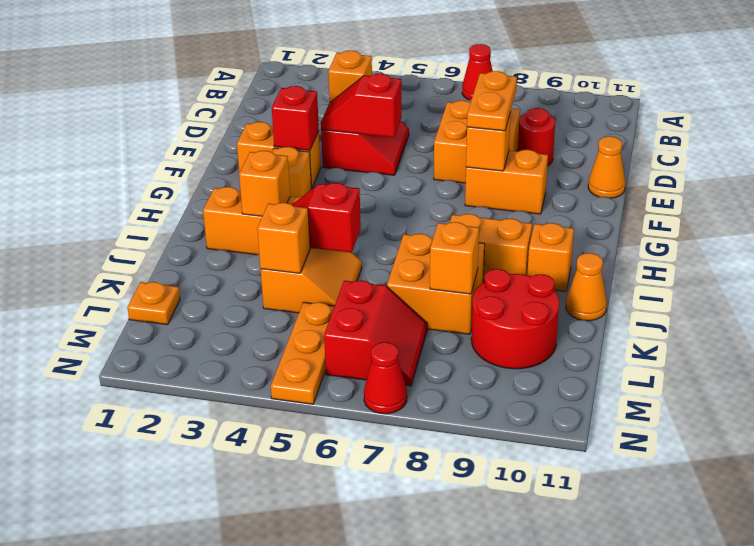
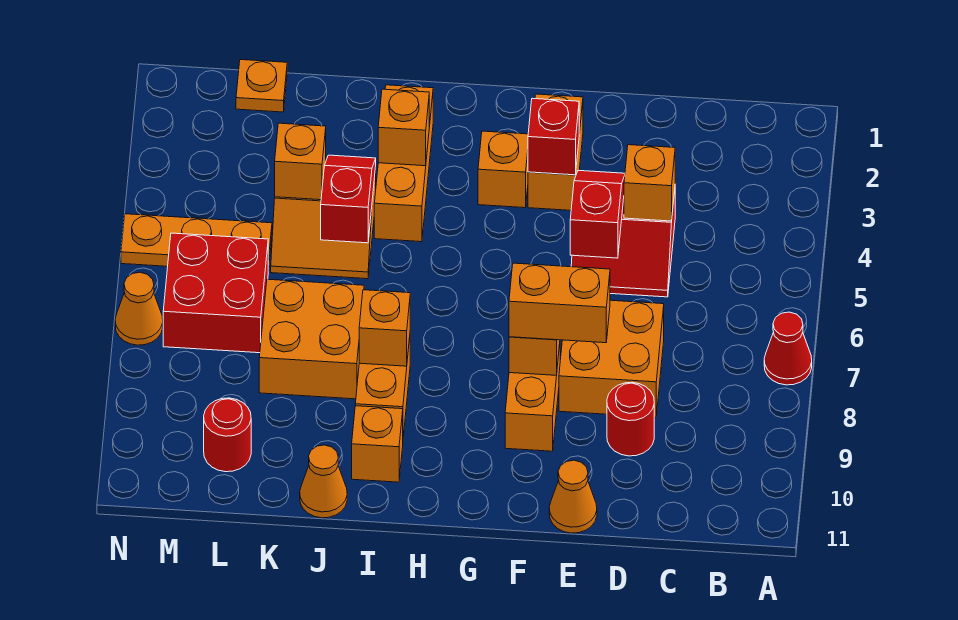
orange plate E8:F8 level 3 -> orange brick E8:F8 level 3
orange brick K8 level 2 -> orange brick I8 level 2
red round brick K9:L10 level 1 -> red round brick L10 level 1
red slope L6:M7 level 1 top 6 -> red brick L6:M7 level 1
red cone N7 level 1 -> orange cone N7 level 1

